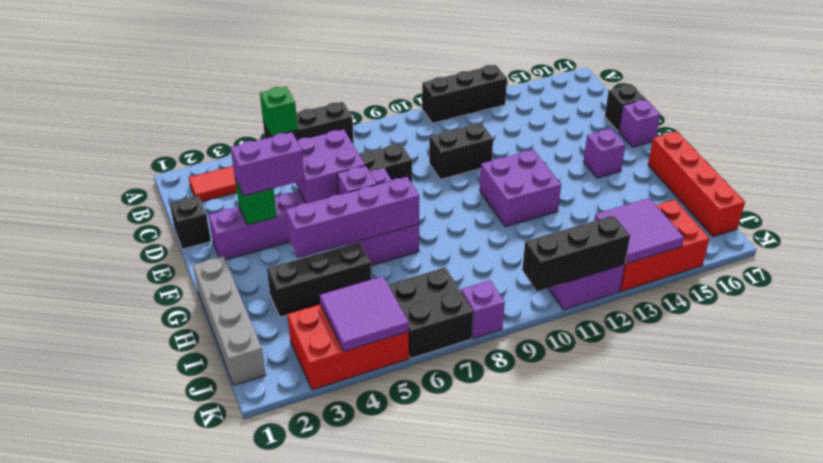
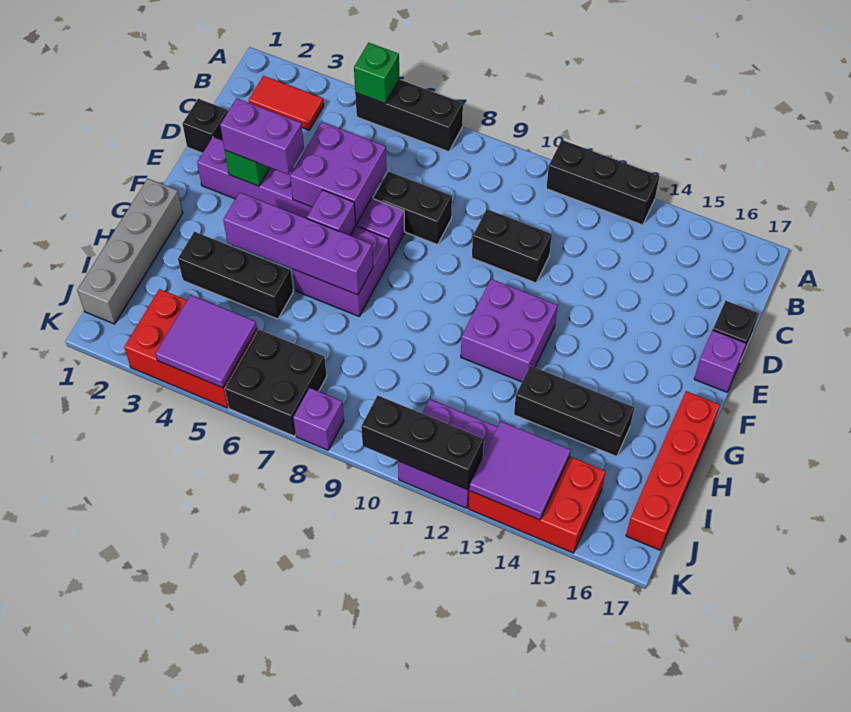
purple brick F15 level 1 -> none
none -> black brick H13:H15 level 1

